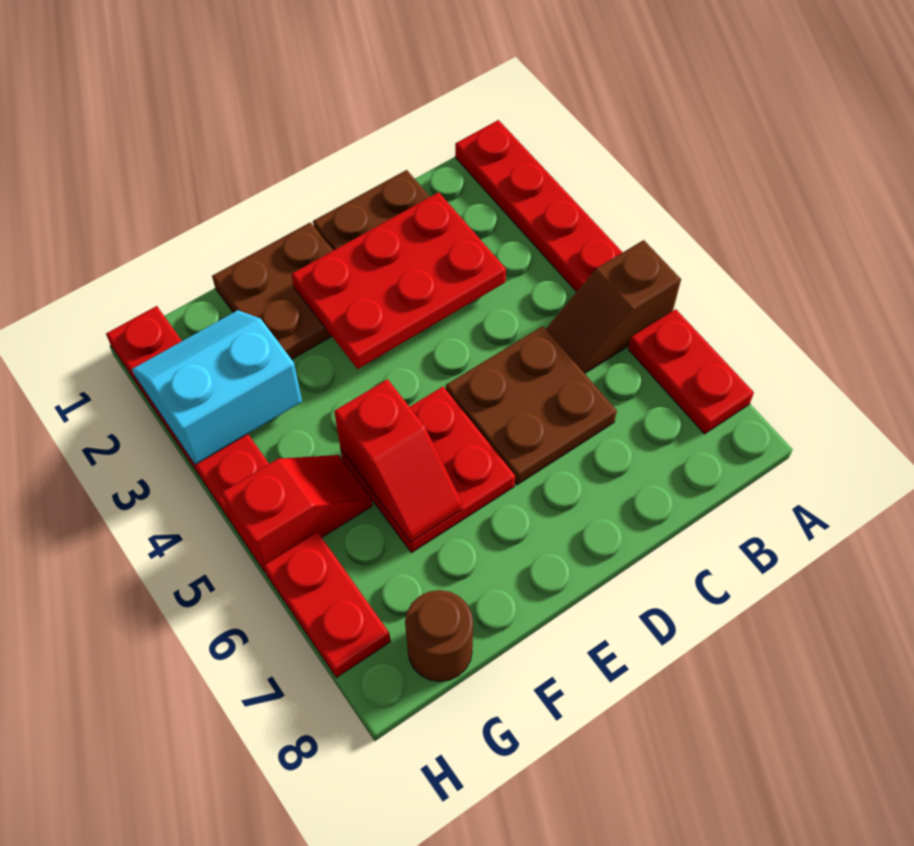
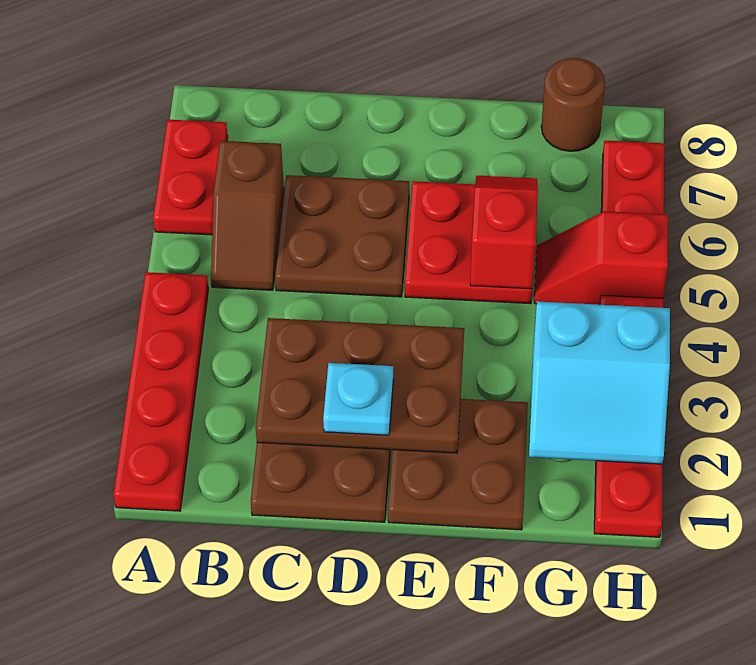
brown slope A5:B5 level 1 top A -> brown slope B5:B6 level 1 top 6
red plate C2:E3 level 2 -> brown plate C2:E3 level 2
none -> cyan plate D2 level 3

